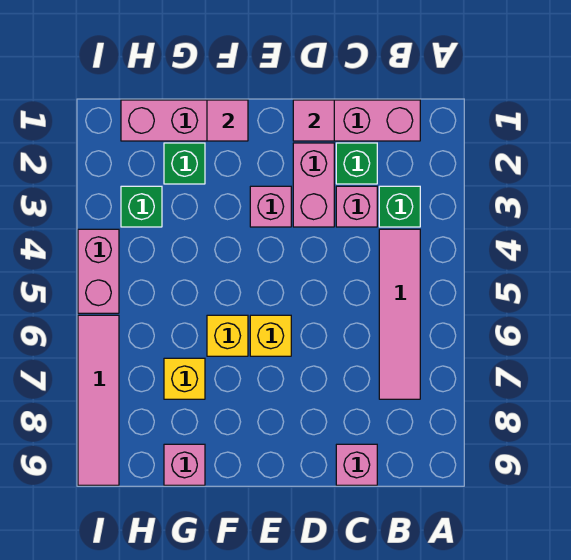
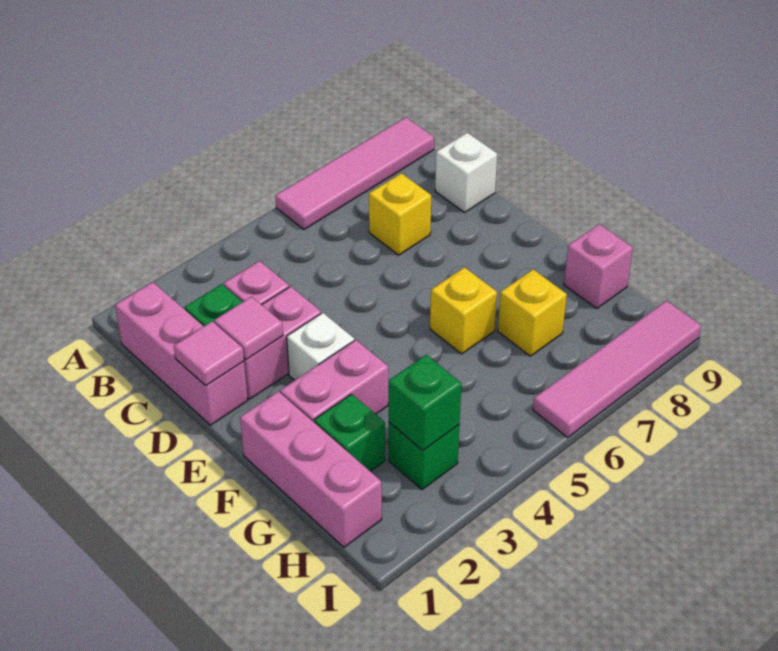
green brick B3 level 1 -> green brick H3 level 2
pink tile B4:B7 level 1 -> pink tile A6:A9 level 1
pink brick C9 level 1 -> white brick C9 level 1
pink brick E3 level 1 -> white brick E3 level 1
yellow brick E6 level 1 -> yellow brick C7 level 1
pink tile F1 level 2 -> pink tile D2 level 2
pink brick I4:I5 level 1 -> pink brick F2:F3 level 1

